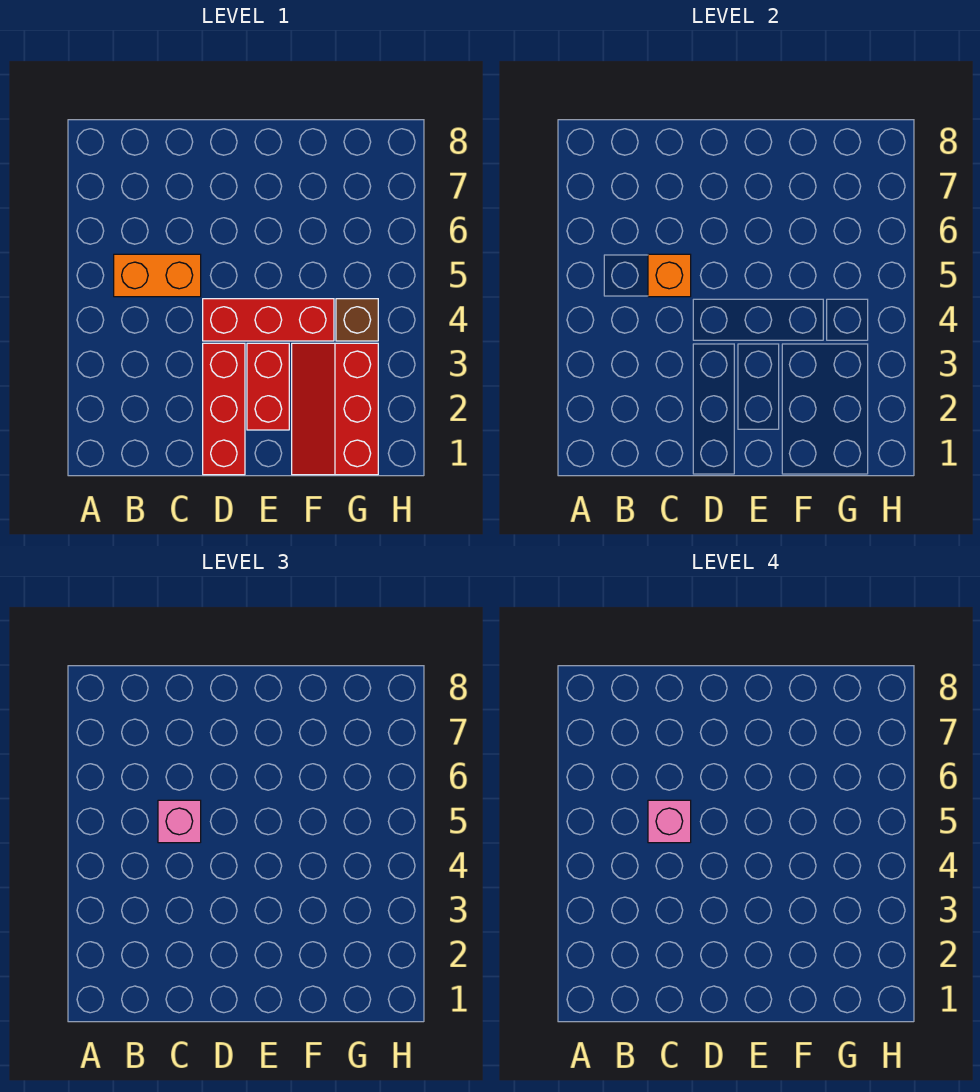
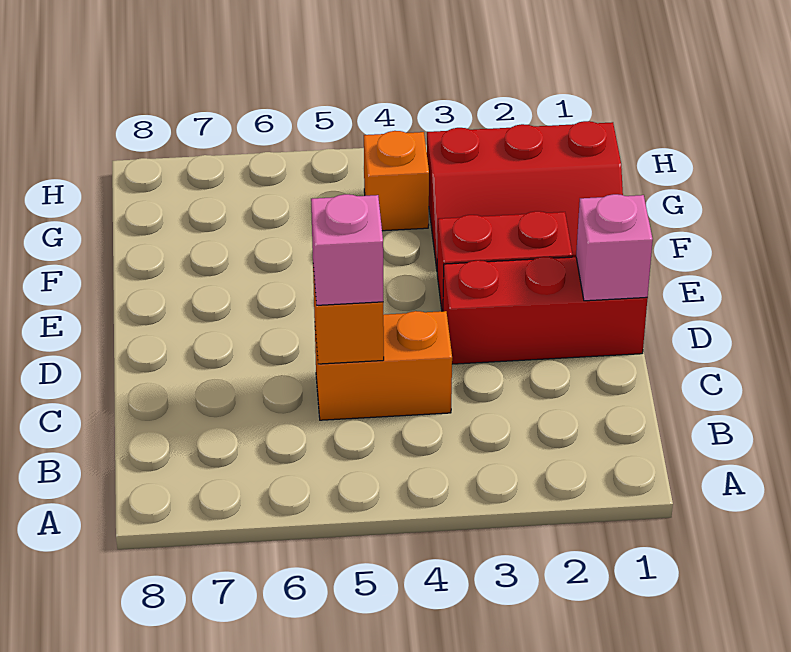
orange brick B5:C5 level 1 -> orange brick C4:C5 level 1
pink brick C5 level 4 -> pink brick D1 level 2
red brick D4:F4 level 1 -> none
brown brick G4 level 1 -> orange brick G4 level 1

